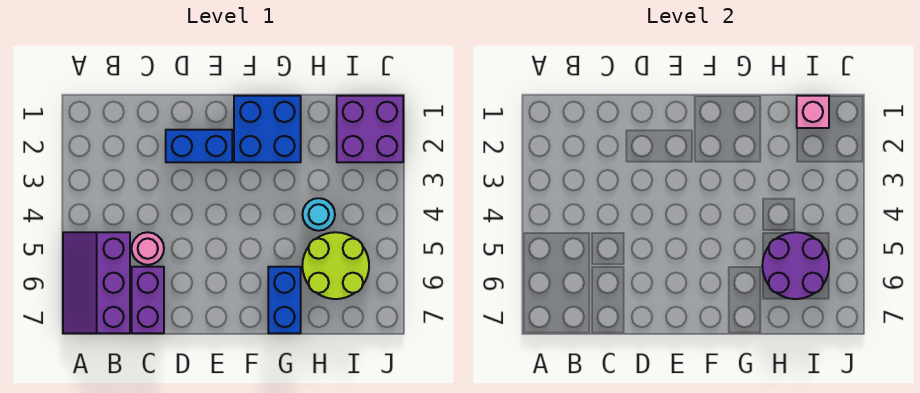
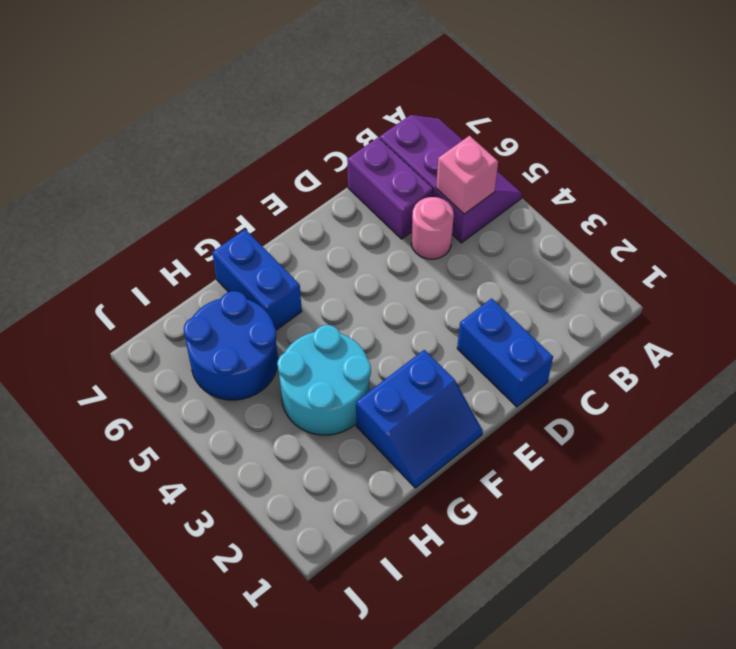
blue brick D2:E2 level 1 -> blue brick D1:D2 level 1
blue brick F1:G2 level 1 -> blue slope F1:G2 level 1 top 2
cyan round brick H4 level 1 -> cyan round brick G3:H4 level 1
lime round brick H5:I6 level 1 -> blue round brick H5:I6 level 1
purple round brick H5:I6 level 2 -> none
purple brick I1:J2 level 1 -> none
pink brick I1 level 2 -> pink brick B5 level 2

